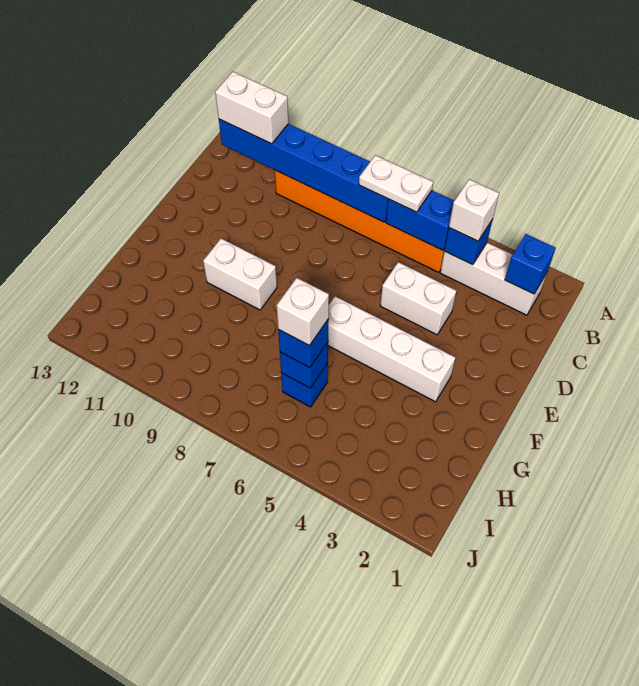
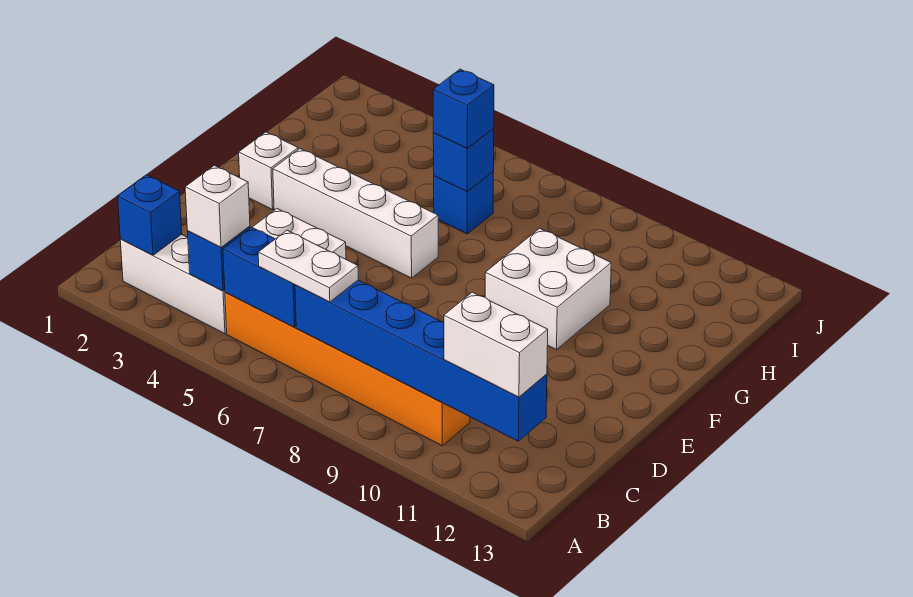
white brick F9:F10 level 1 -> white brick F9:G10 level 1
white brick H6 level 4 -> white brick F2 level 1

